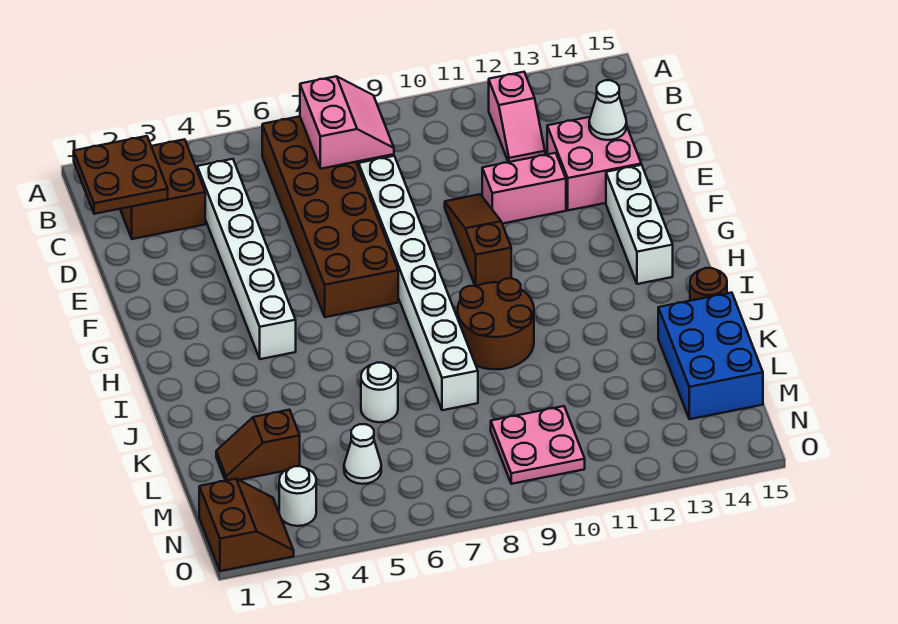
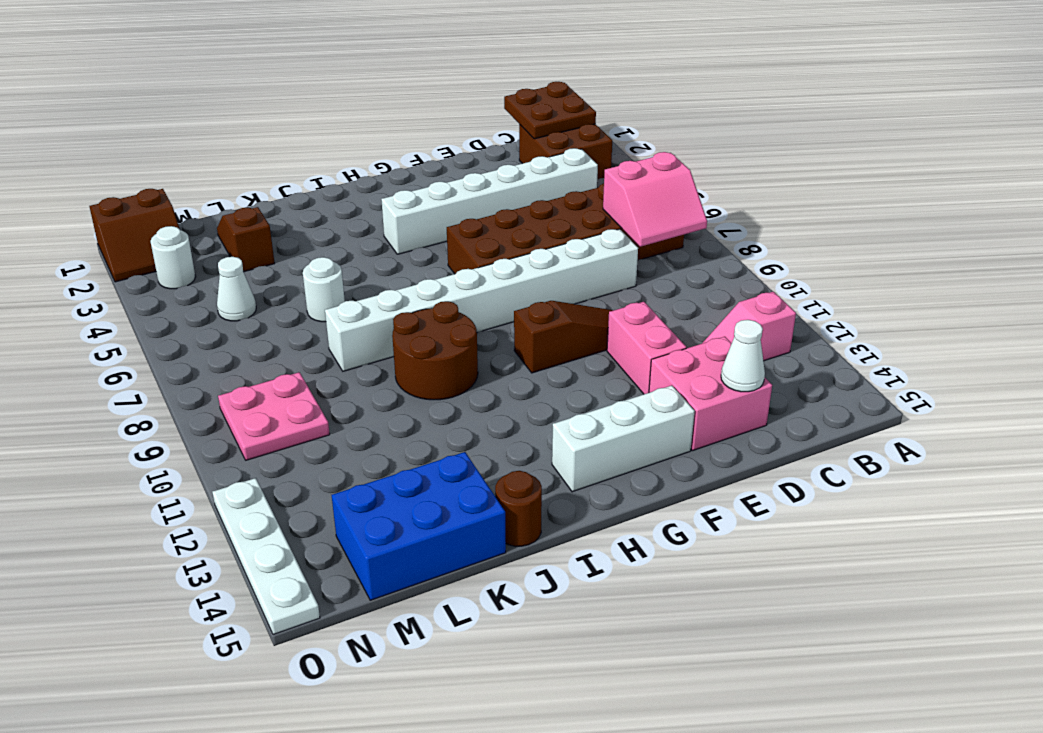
none -> white plate O12:O15 level 1

